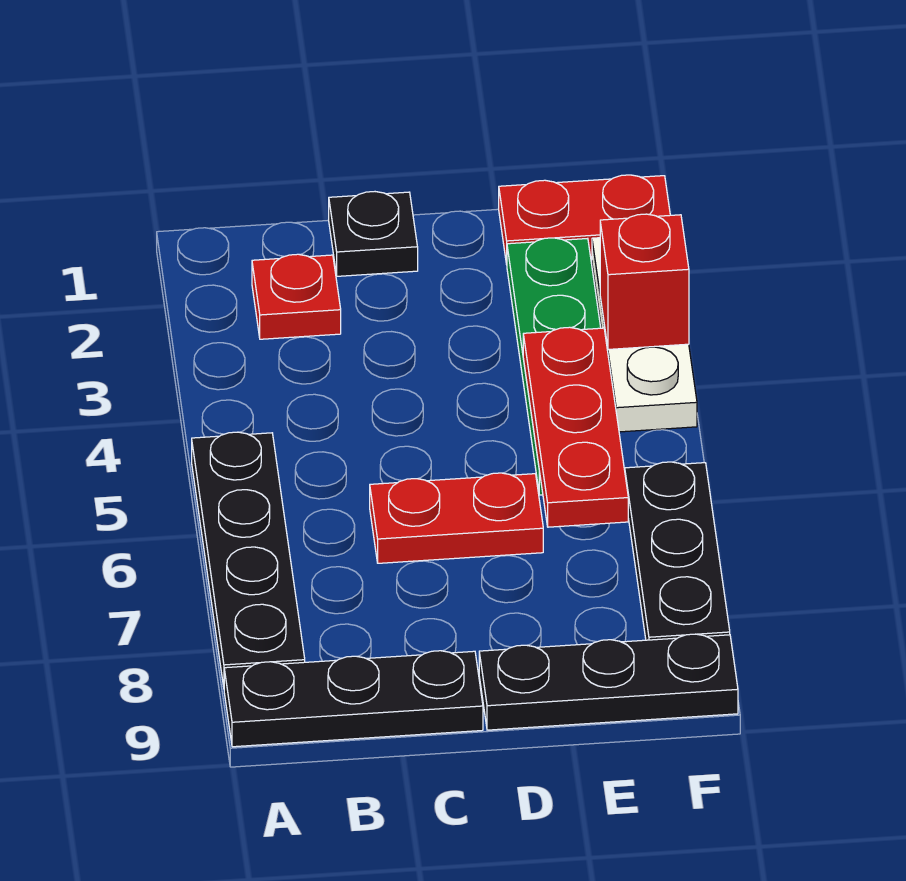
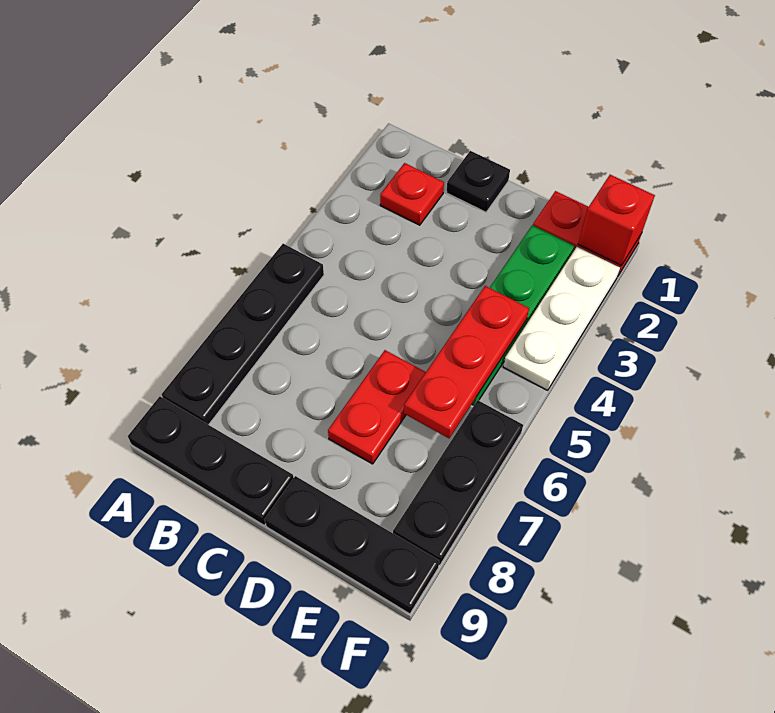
red plate C6:D6 level 1 -> red plate D6:D7 level 1
red brick F3 level 2 -> red brick F1 level 2

